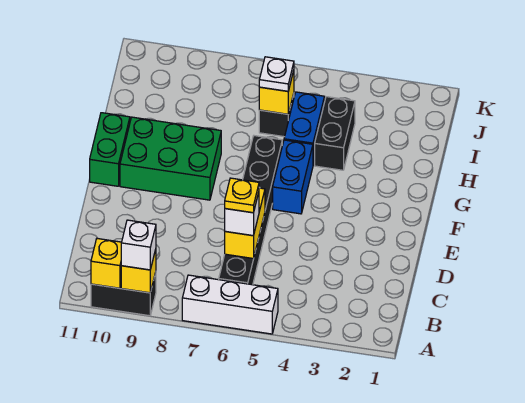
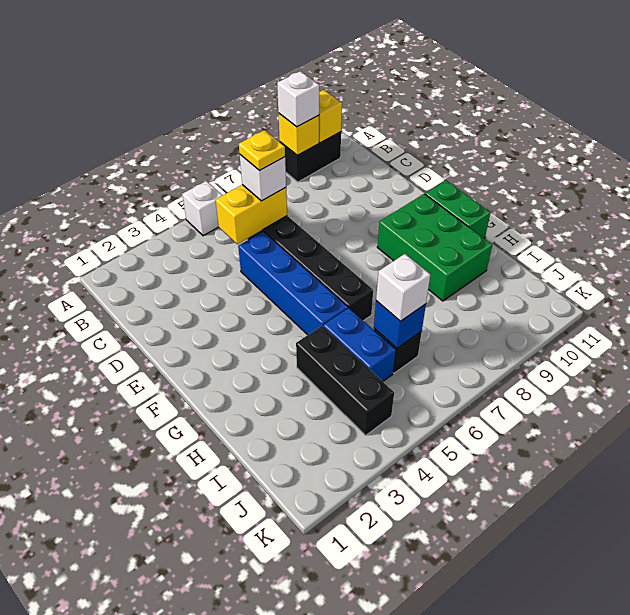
white brick A5:A7 level 1 -> white brick A5 level 1
yellow brick C6:D6 level 2 -> yellow brick C5:C6 level 2
blue brick F5:G5 level 1 -> blue brick D5:G5 level 1
green brick F8:G10 level 1 -> green brick F9:H10 level 1
black brick H4:I4 level 1 -> black brick H4:J4 level 1
yellow brick I6 level 2 -> blue brick I6 level 2
white plate I6 level 3 -> white brick I6 level 3

